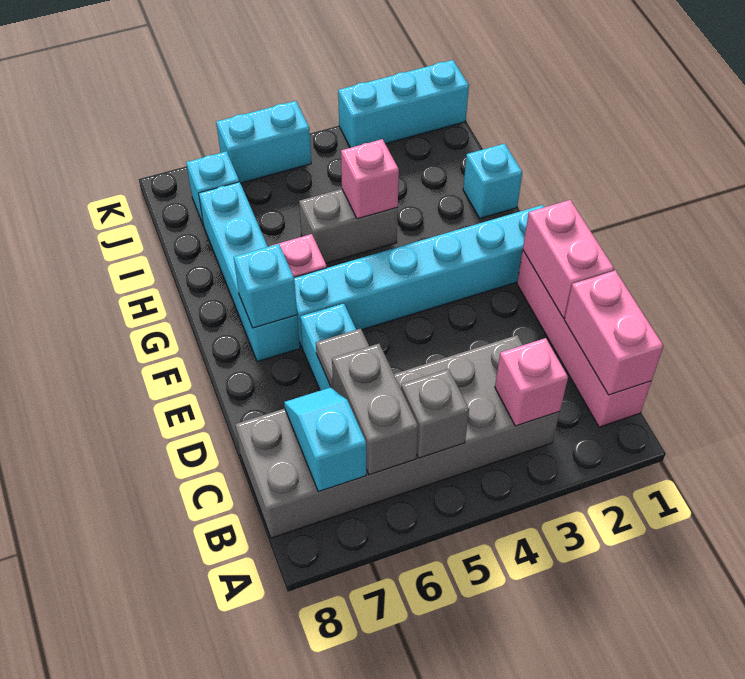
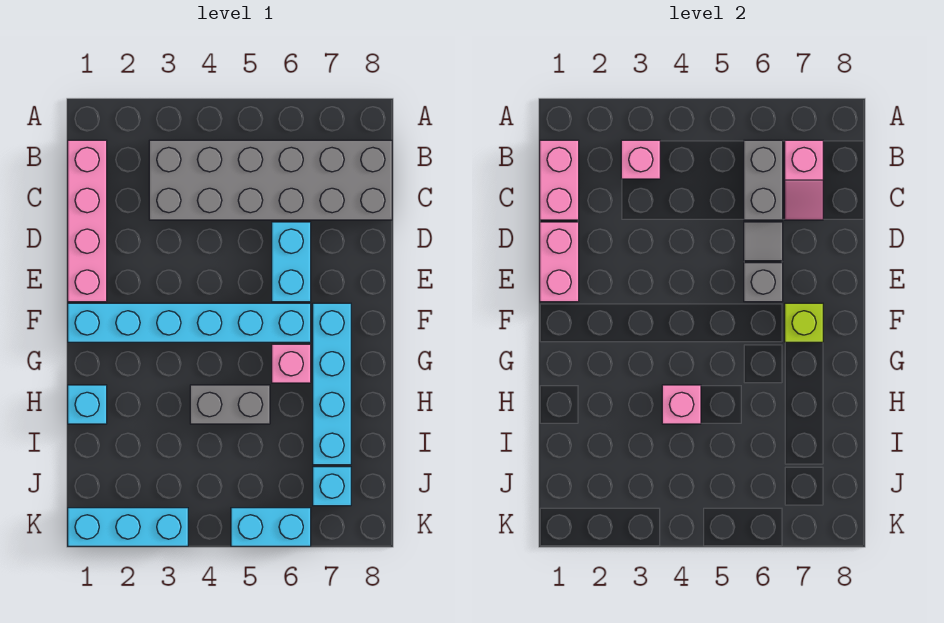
grey brick B5 level 2 -> grey brick E6 level 2
cyan slope B7:C7 level 2 top B -> pink slope B7:C7 level 2 top B
cyan brick F7 level 2 -> lime brick F7 level 2

